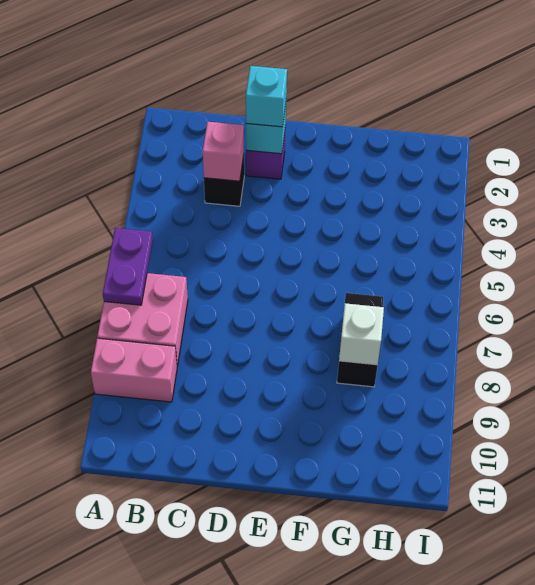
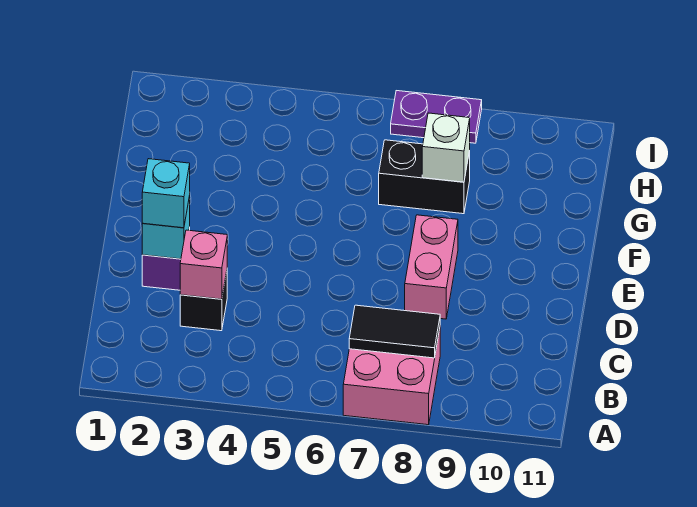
purple plate A6:A7 level 2 -> purple plate I7:I8 level 1
pink brick A9:B9 level 1 -> pink brick D8:E8 level 1
none -> black tile B7:B8 level 2

